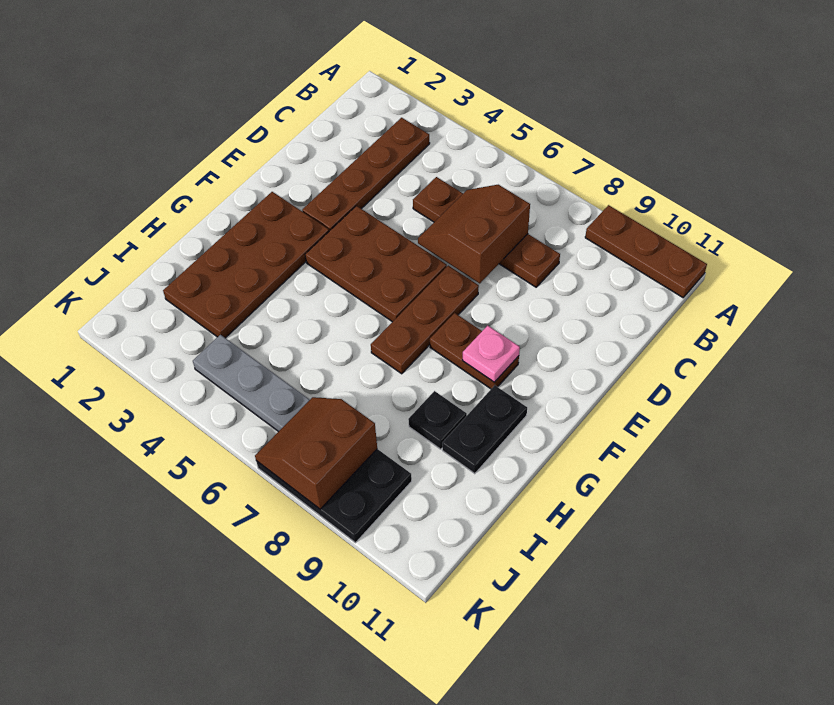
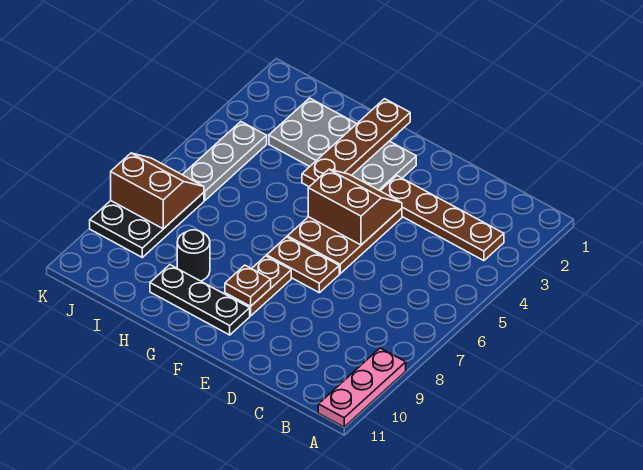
brown plate A9:A11 level 1 -> pink plate A9:A11 level 1
brown plate C5:C8 level 1 -> brown plate G1:G4 level 2
brown slope C6:D7 level 2 top 7 -> brown slope E4:F5 level 2 top 5
brown plate E7:G7 level 1 -> brown plate E7:F7 level 1
brown plate F2:I3 level 1 -> grey plate F2:I3 level 1
pink plate F9 level 2 -> brown plate F9 level 2
black plate G10:H10 level 1 -> black plate F10:H10 level 1
black plate H9 level 1 -> black round brick H9 level 1

